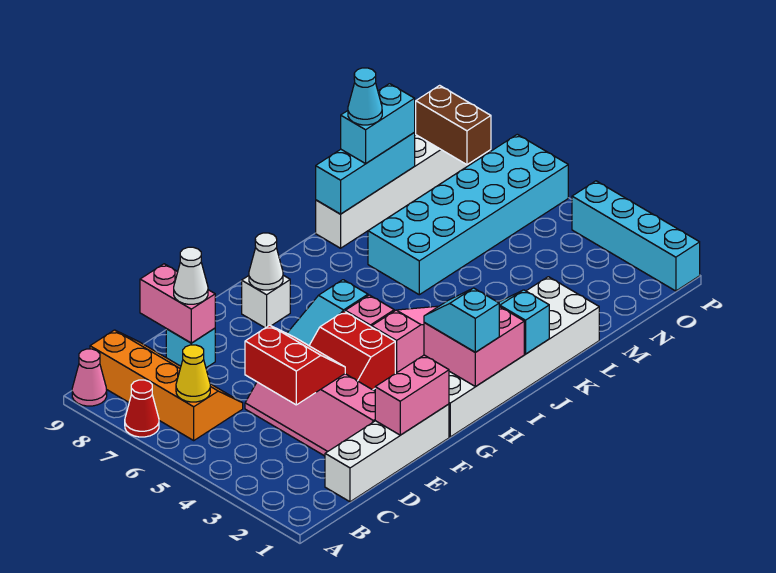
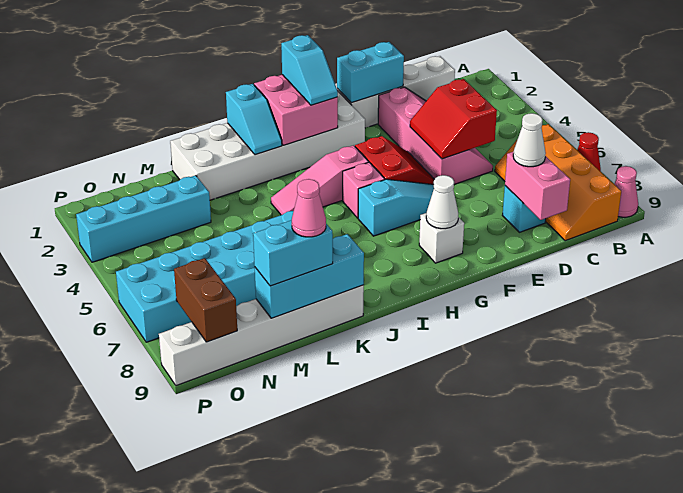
yellow cone B6 level 2 -> none
pink brick E1:F1 level 2 -> cyan brick E1:F1 level 2
cyan cone L9 level 4 -> pink cone L9 level 4
cyan brick P1:P4 level 1 -> cyan brick M3:P3 level 1

